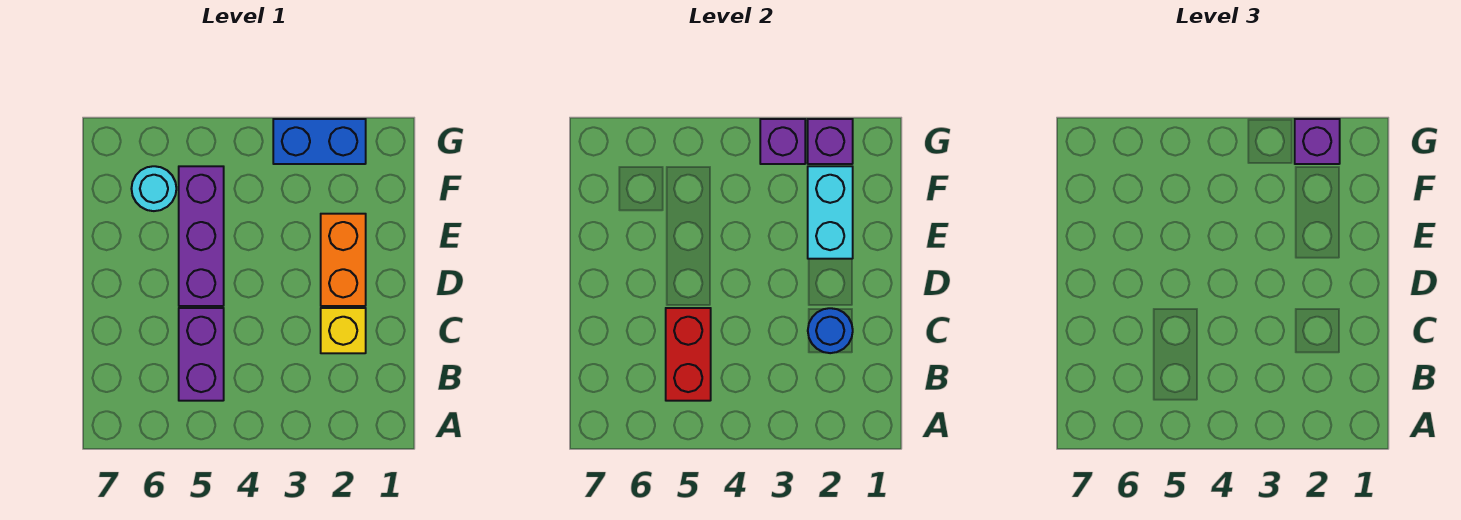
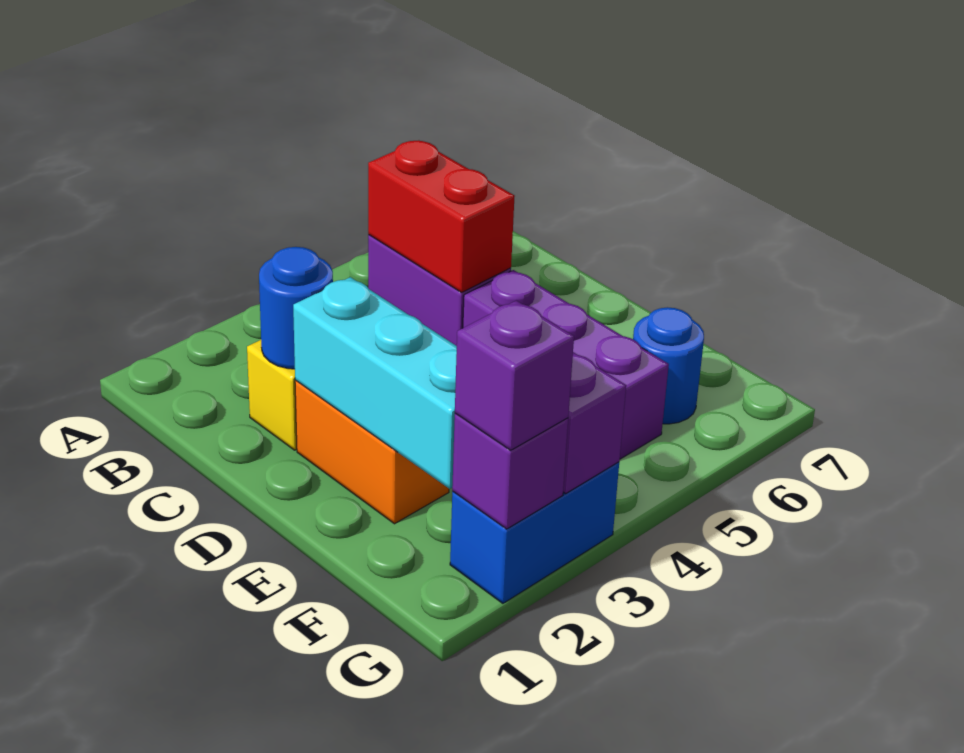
cyan brick E2:F2 level 2 -> cyan brick D2:F2 level 2
cyan round brick F6 level 1 -> blue round brick F6 level 1

